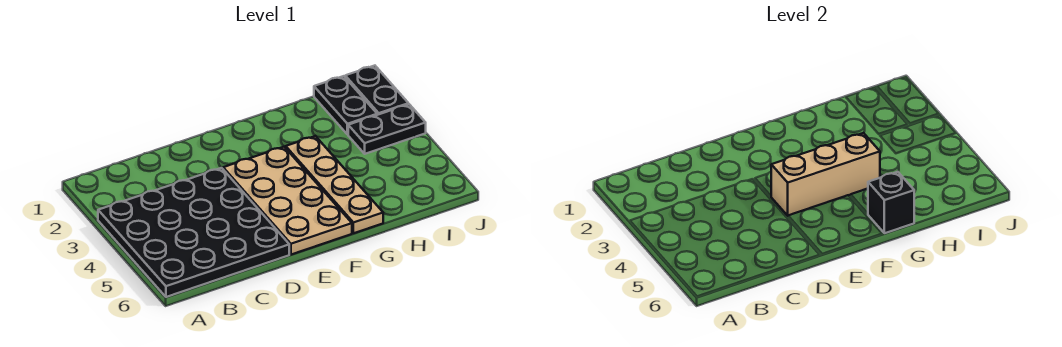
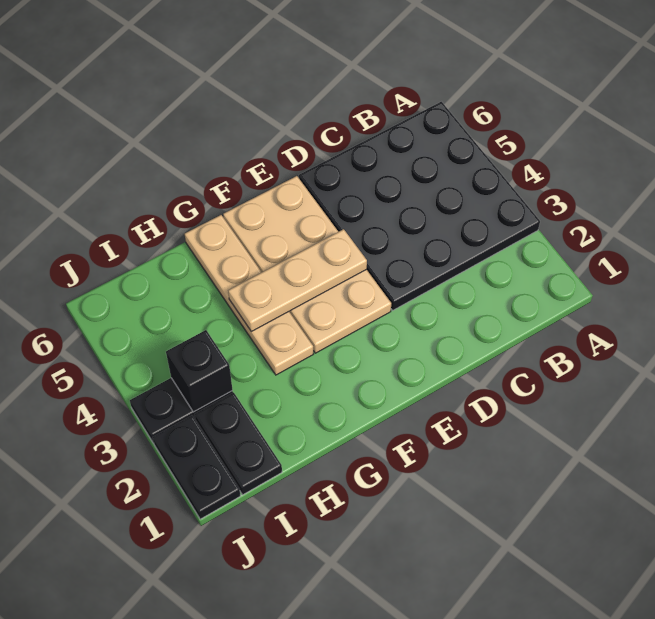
tan brick E4:G4 level 2 -> tan plate E4:G4 level 2
black brick G6 level 2 -> black brick I3 level 2

